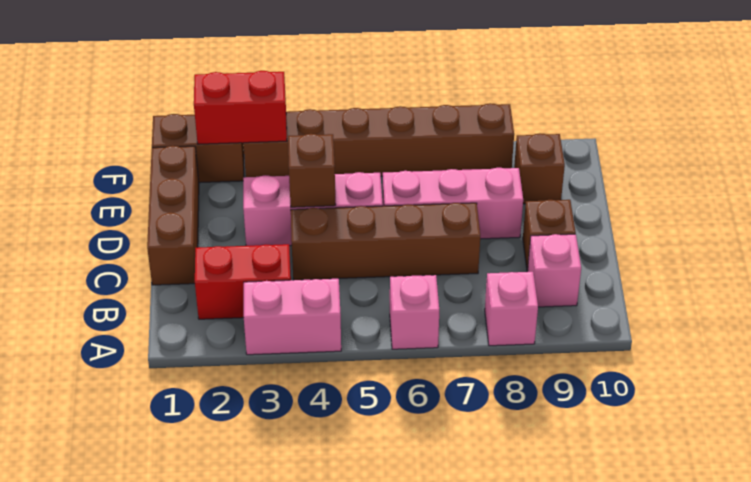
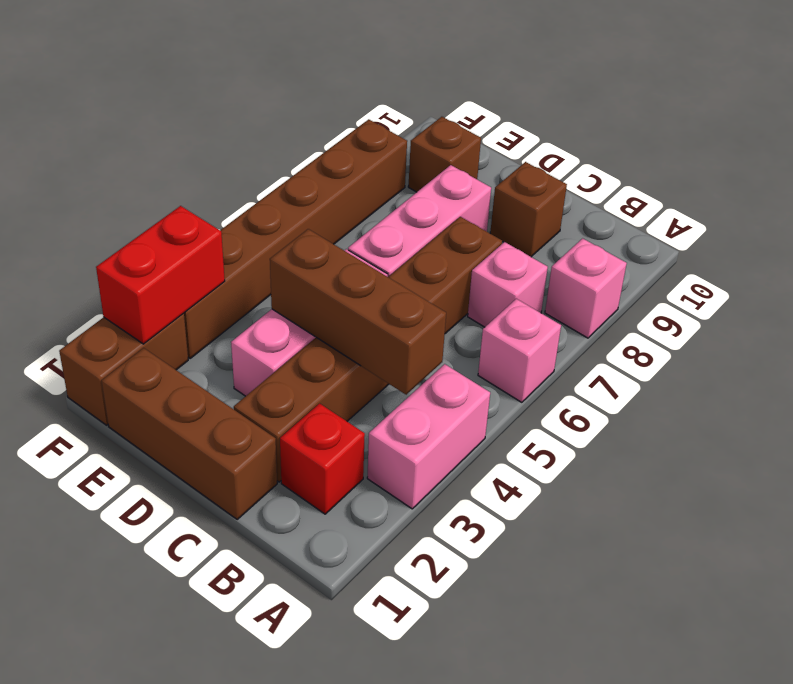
red brick B2:B3 level 1 -> red brick B2 level 1
pink brick B9 level 1 -> pink brick B7 level 1
brown brick C4:C7 level 1 -> brown brick C2:C7 level 1
brown brick D4 level 2 -> brown brick B4:D4 level 2

